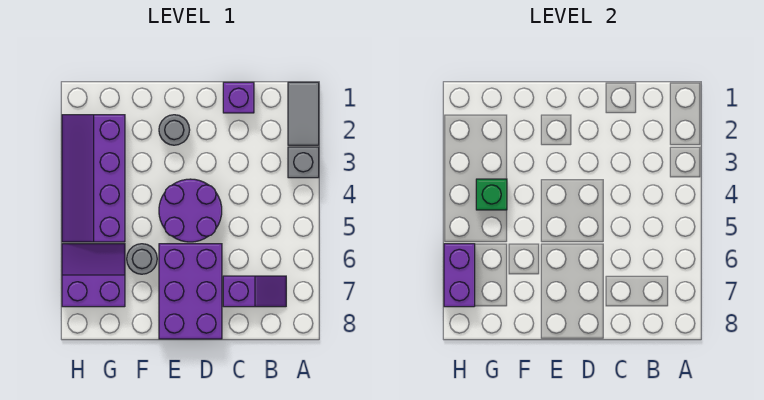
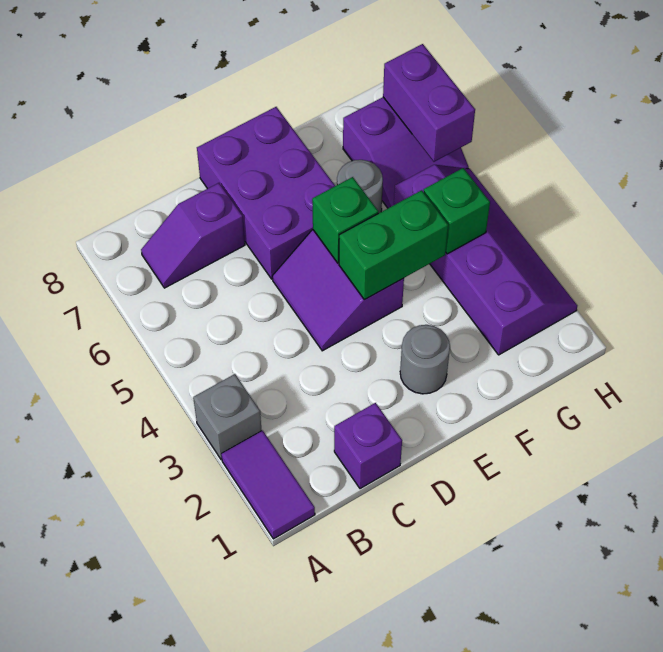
grey tile A1:A2 level 1 -> purple tile A1:A2 level 1
purple round brick D4:E5 level 1 -> purple slope D4:E5 level 1 top E
none -> green brick E4:F4 level 2
none -> green brick E5 level 2

